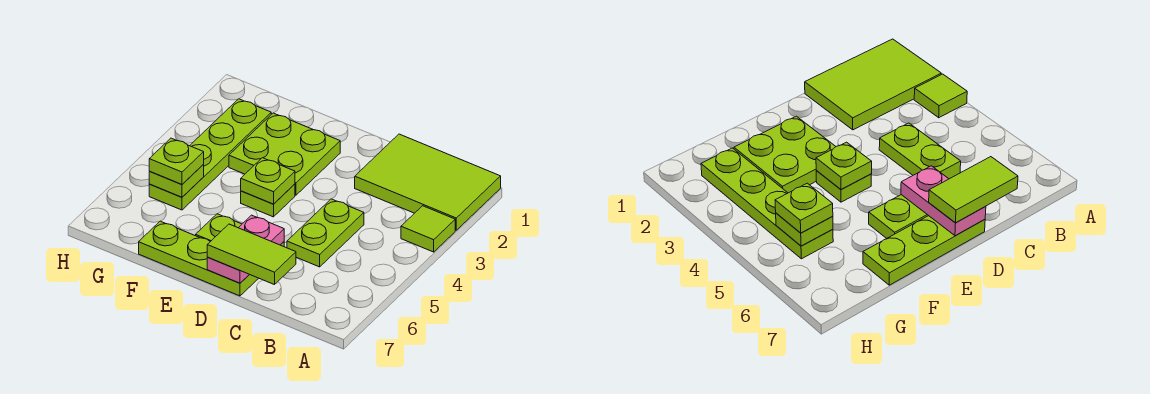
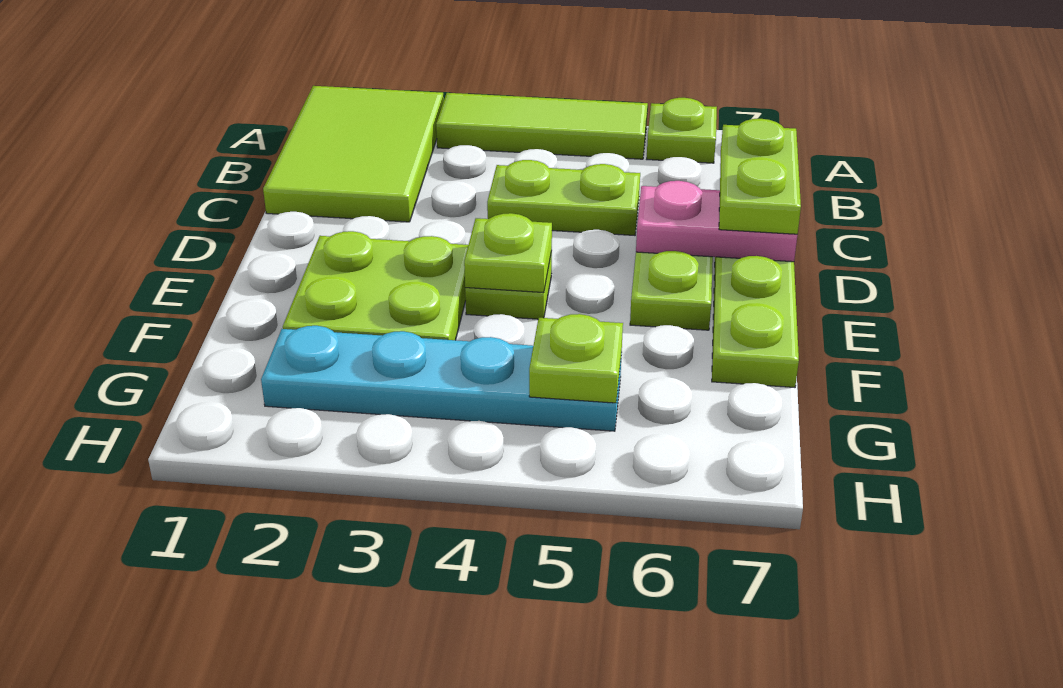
lime tile A3 level 1 -> lime tile A3:A5 level 1
lime tile C7:D7 level 3 -> lime plate C7:D7 level 3
lime plate G2:G5 level 1 -> cyan plate G2:G5 level 1
lime plate G5 level 3 -> lime plate A6 level 1

